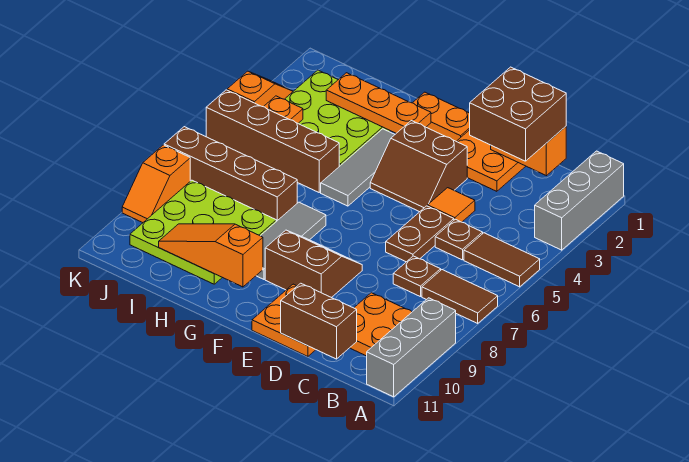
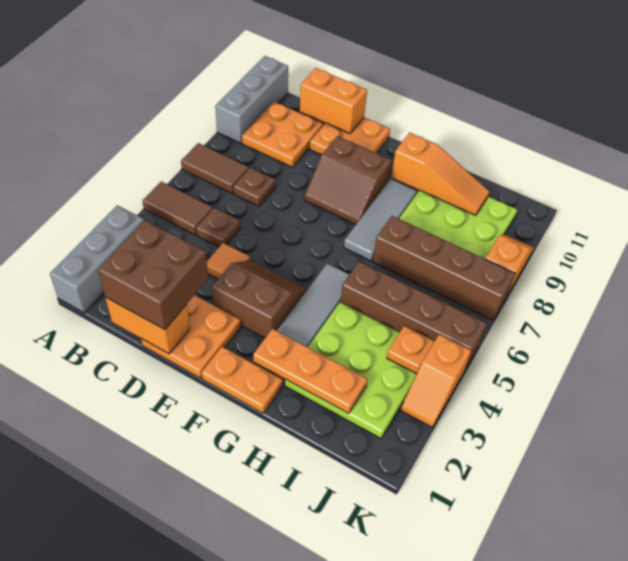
brown brick C11:D11 level 2 -> orange brick C11:D11 level 2
brown plate D5:D6 level 1 -> none

